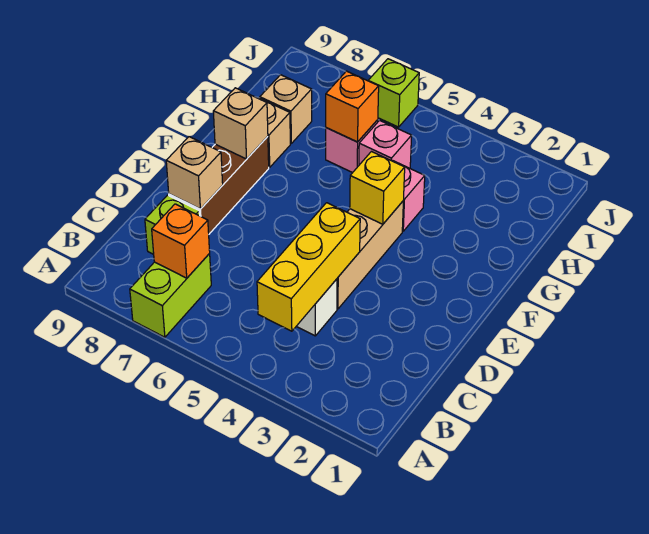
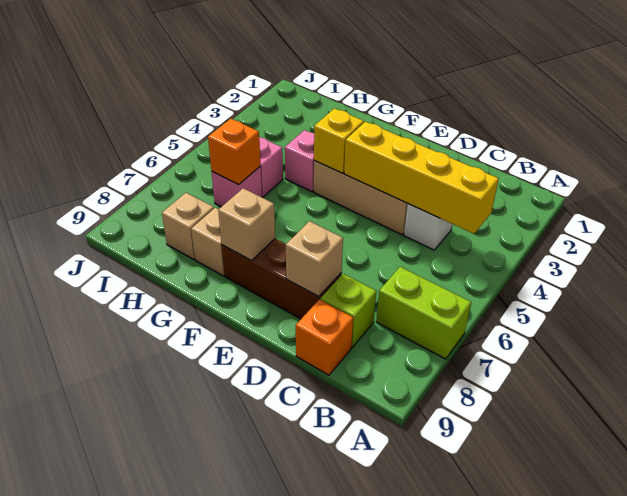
yellow brick B4:D4 level 2 -> yellow brick B4:E4 level 2
orange brick B7 level 2 -> orange brick C9 level 1
lime brick J6 level 1 -> none

